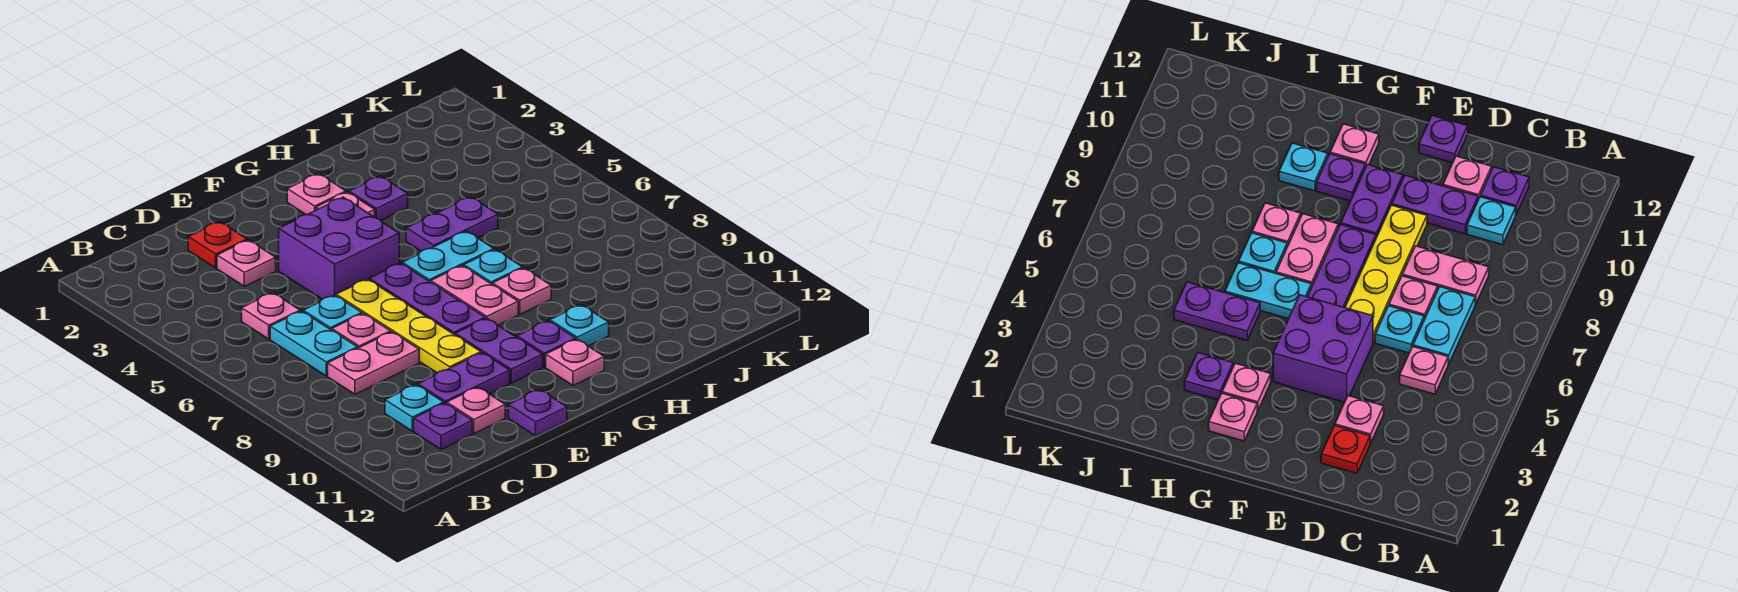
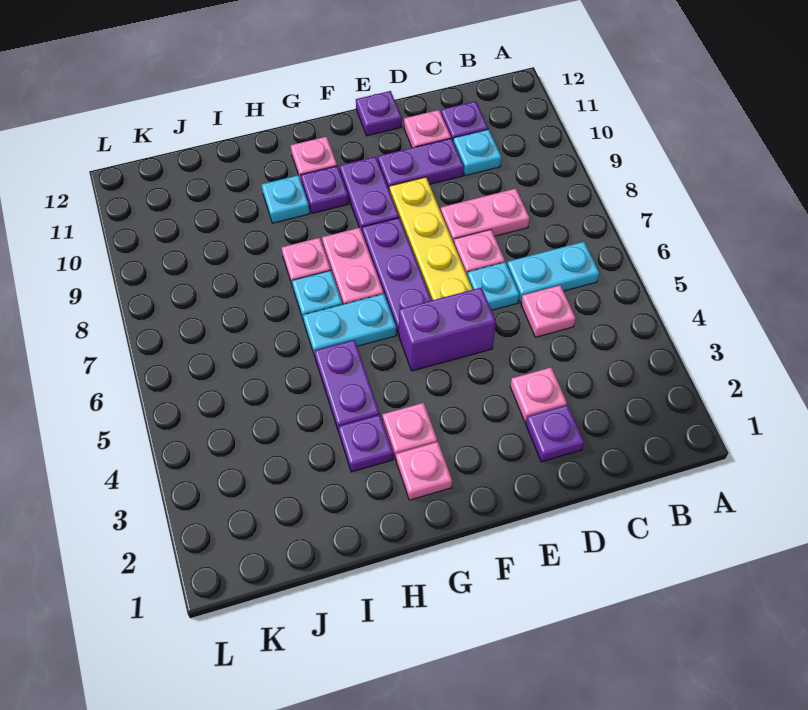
cyan plate C6:C7 level 1 -> cyan plate B6:C6 level 1
red plate D2 level 1 -> purple plate D2 level 1
purple brick E4:F5 level 1 -> purple brick E5:F5 level 1
purple plate H5:I5 level 1 -> purple plate H4:H5 level 1

